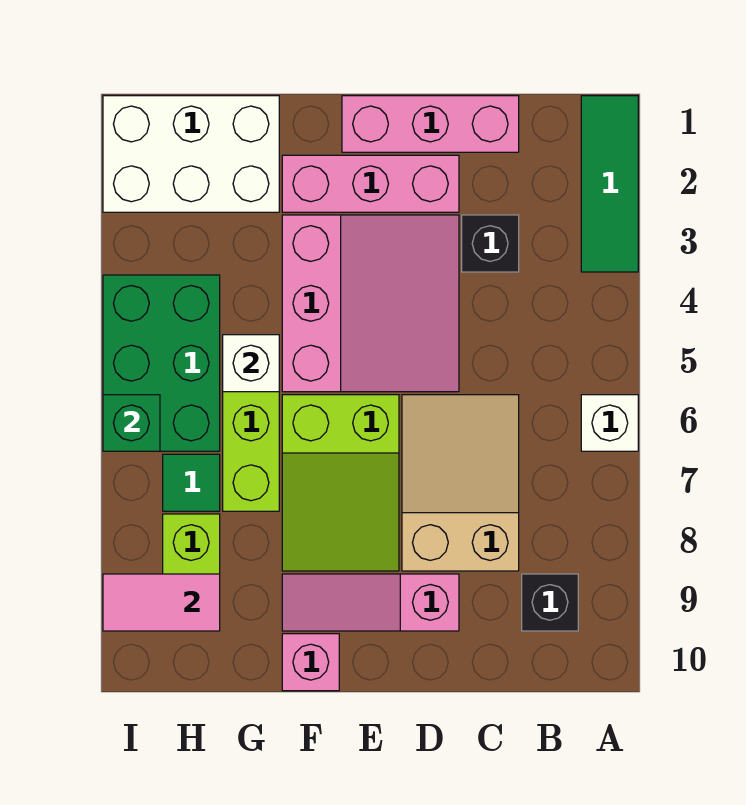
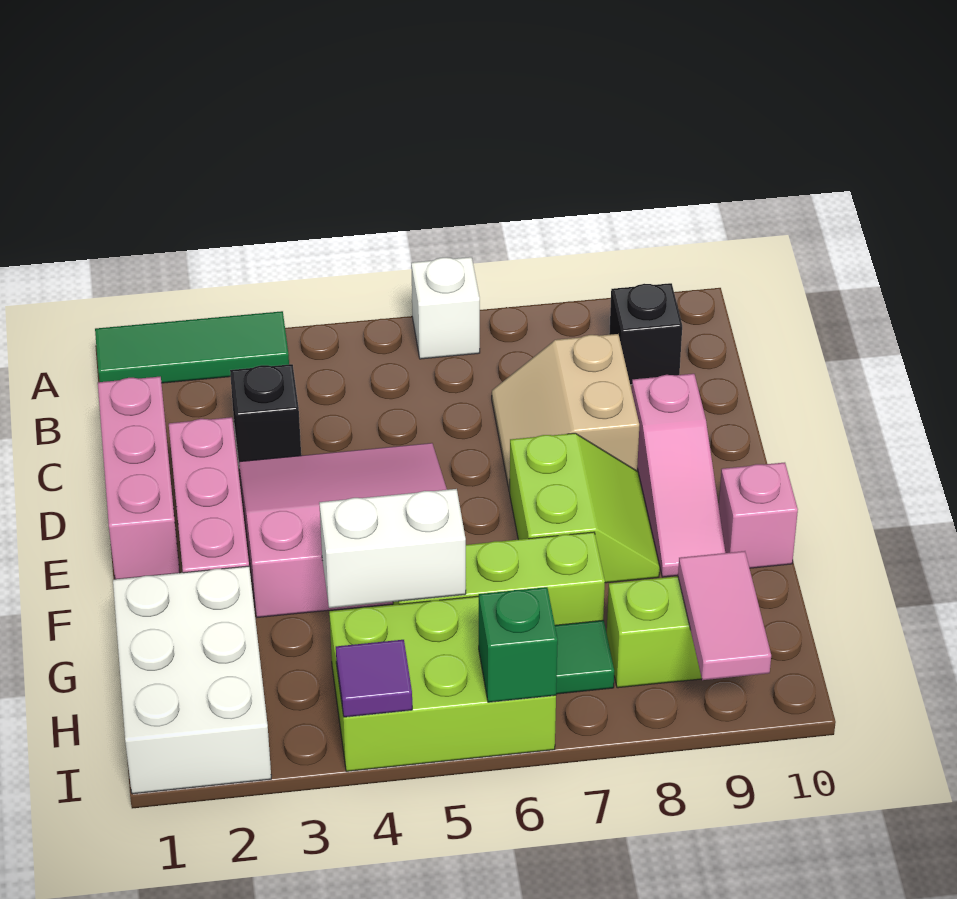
tan slope C6:D8 level 1 top 8 -> tan slope C7:D8 level 1 top 8
lime slope E6:F8 level 1 top 6 -> lime slope E7:F8 level 1 top 7
white brick G5 level 2 -> white brick G4:G5 level 2
green brick H4:I6 level 1 -> lime brick H4:I6 level 1
none -> purple tile I4 level 2

